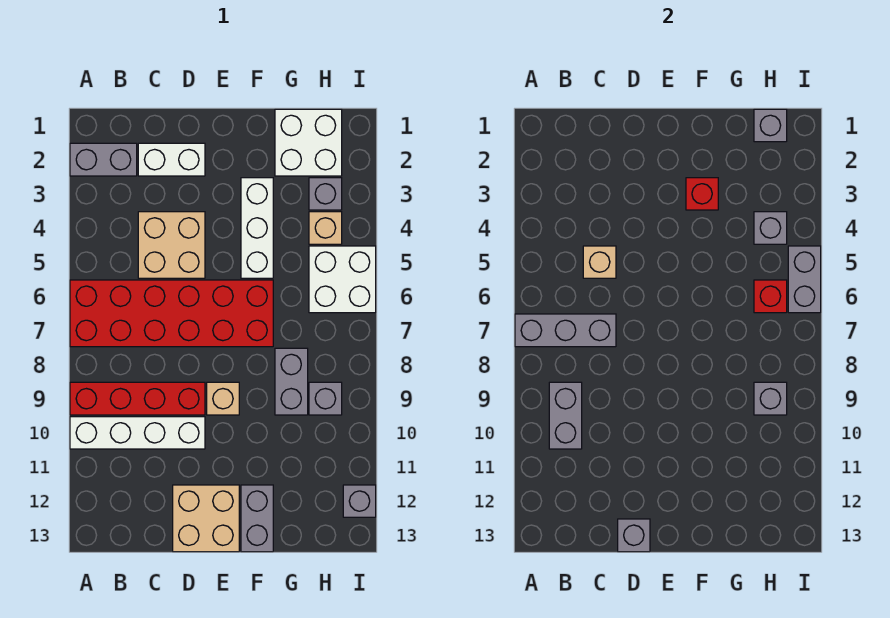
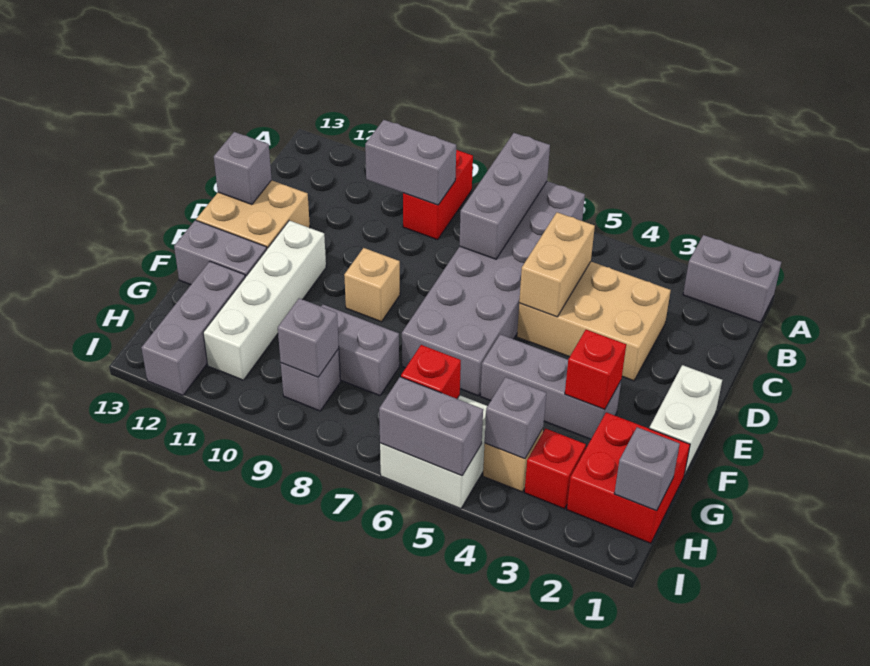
grey brick A2:B2 level 1 -> grey brick A1:A2 level 1
red brick A6:F7 level 1 -> grey brick A6:F7 level 1
red brick A9:D9 level 1 -> red brick A9:B9 level 1
white brick A10:D10 level 1 -> white brick E11:H11 level 1
white brick C2:D2 level 1 -> white brick E1:F1 level 1
tan brick C4:D5 level 1 -> tan brick C3:D5 level 1
tan brick C5 level 2 -> tan brick C5:D5 level 2
white brick F3:F5 level 1 -> grey brick F3:F5 level 1
white brick G1:H2 level 1 -> red brick G1:H2 level 1
grey brick H3 level 1 -> red brick H3 level 1
grey brick I12 level 1 -> grey brick G12:I12 level 1

